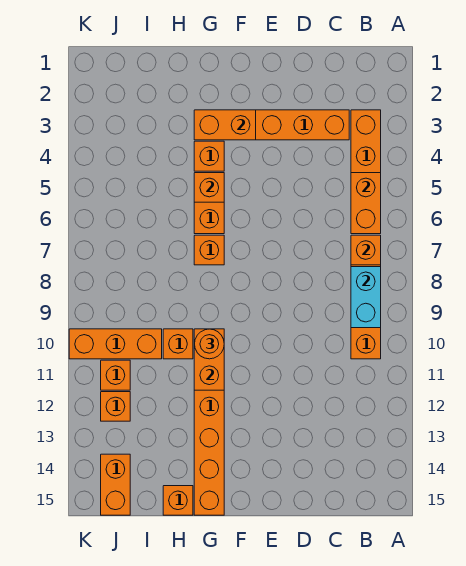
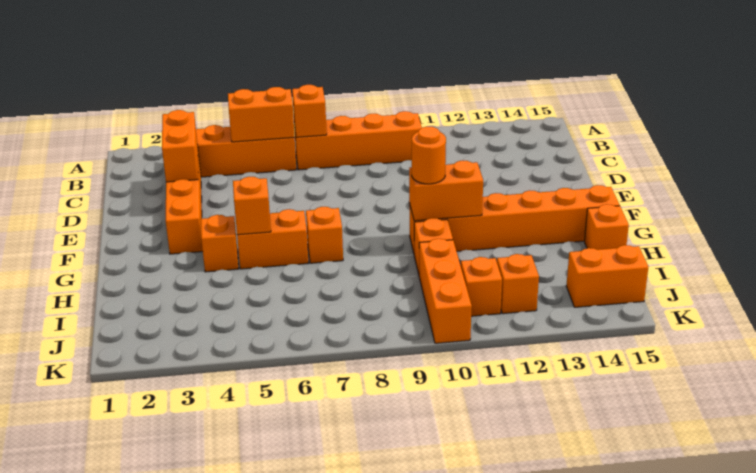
cyan brick B8:B9 level 2 -> none
orange brick F3:G3 level 2 -> orange brick C3:D3 level 2

